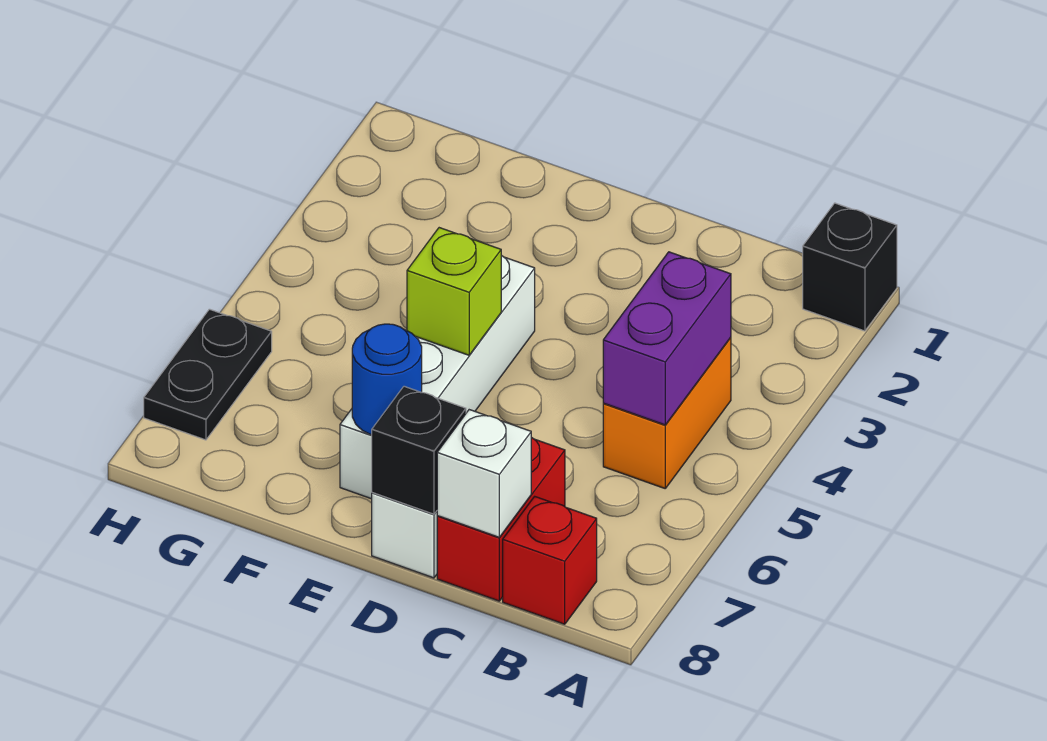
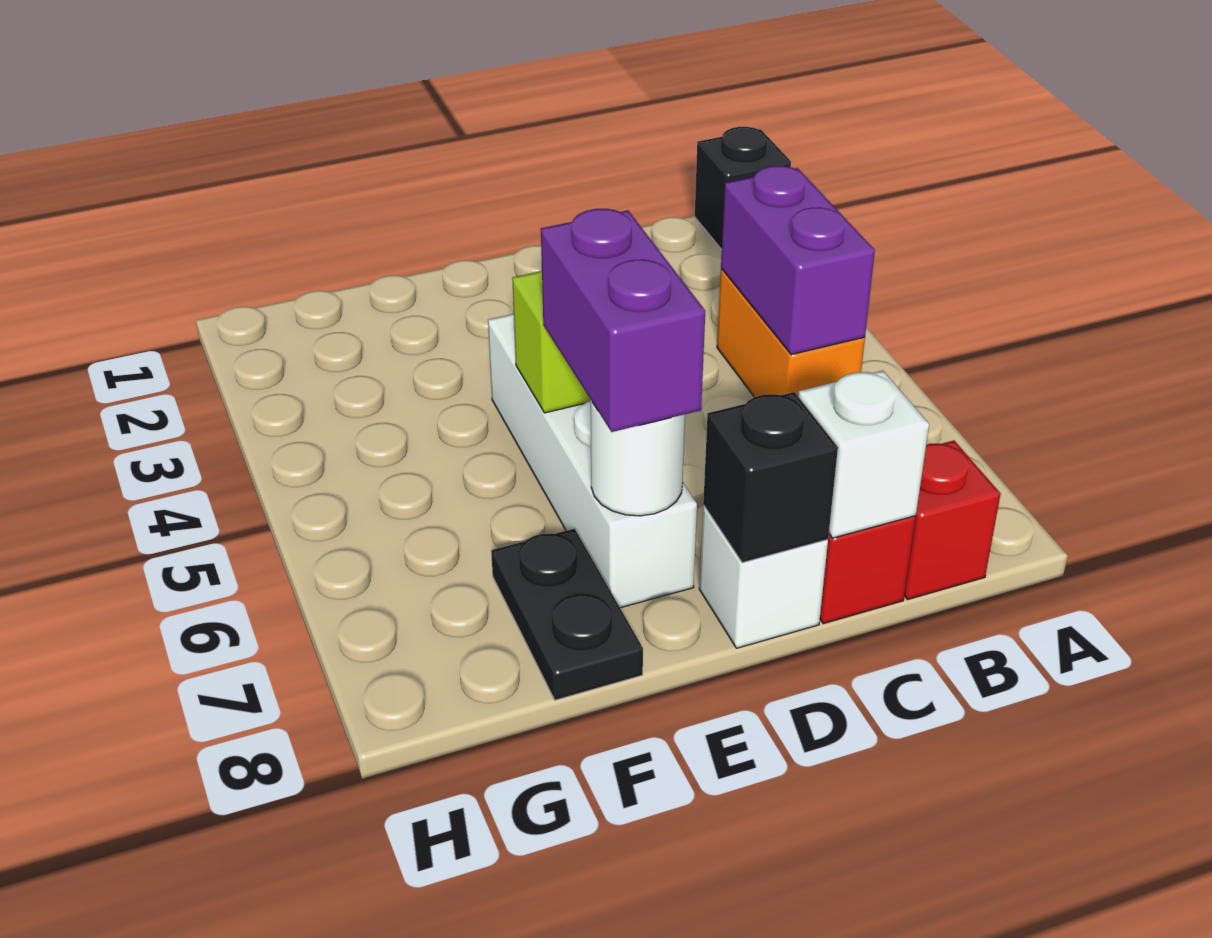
none -> purple brick E6:E7 level 3
blue round brick E7 level 2 -> white round brick E7 level 2
black plate H6:H7 level 1 -> black plate F7:F8 level 1

